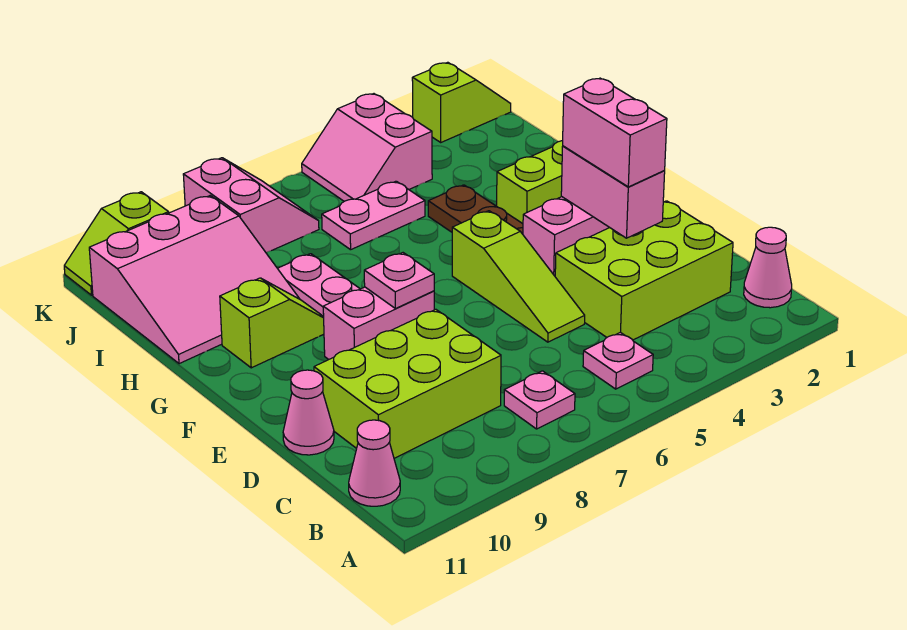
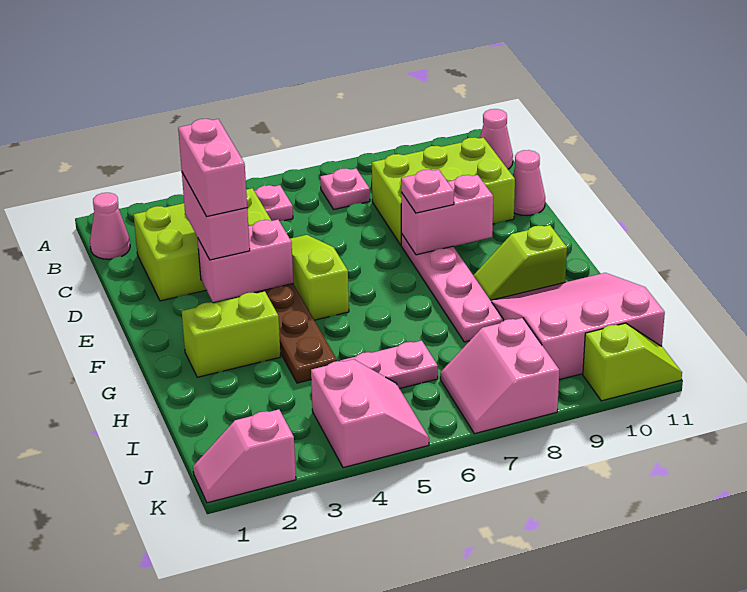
lime slope K1:K2 level 1 top 2 -> pink slope K1:K2 level 1 top 2

